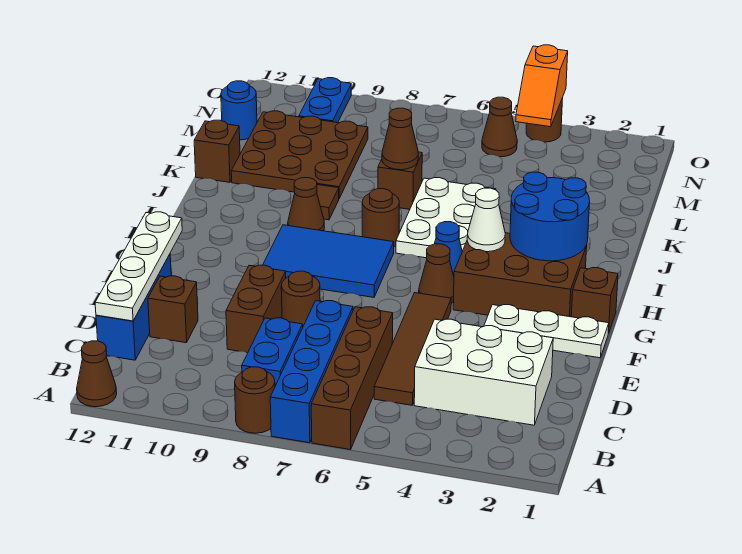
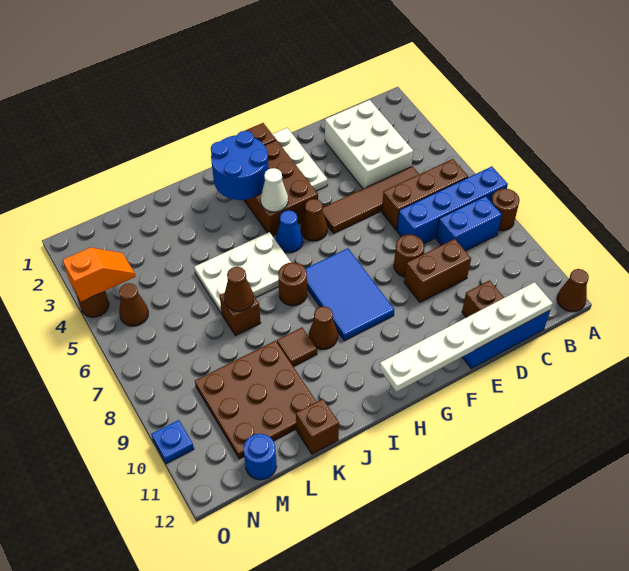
brown brick A6:D6 level 1 -> brown brick B6:D6 level 1
white plate C12:F12 level 2 -> white plate C12:H12 level 2
blue plate N10:O10 level 1 -> blue plate O10 level 1

